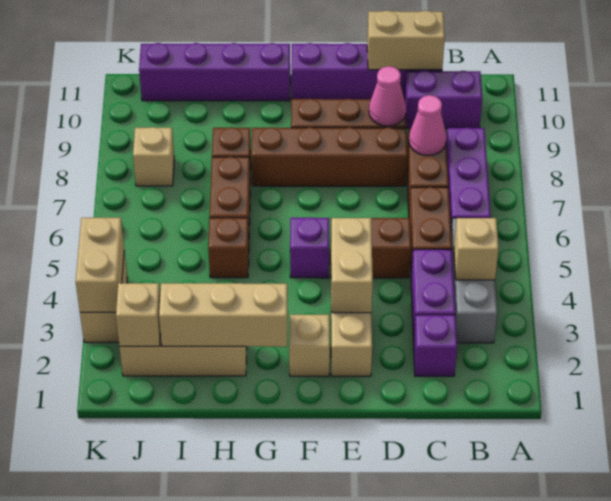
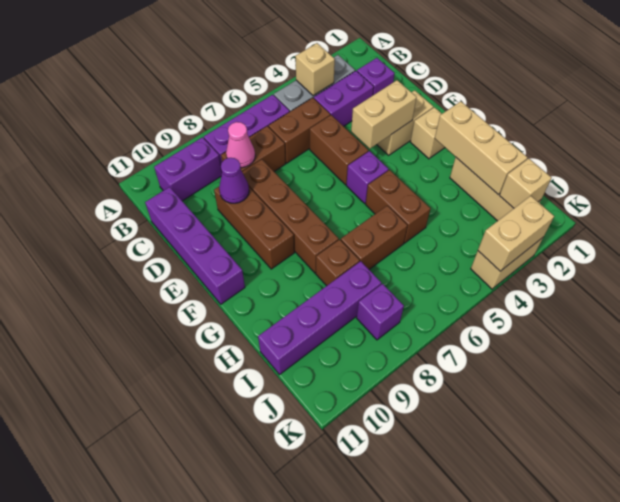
purple brick B10:C10 level 1 -> purple brick B9:B10 level 1
tan brick C11:D11 level 2 -> none
pink cone D9 level 2 -> purple cone D9 level 2
purple brick G11:J11 level 1 -> purple brick I8:I11 level 1
brown brick H5 level 1 -> brown brick G5:H5 level 1
tan brick J8 level 1 -> purple brick J8 level 1

